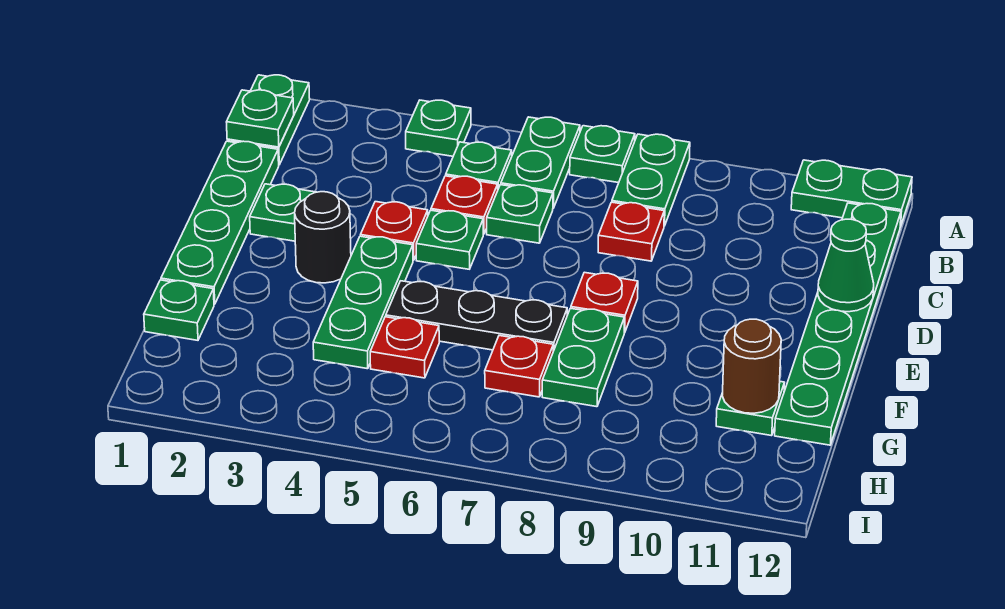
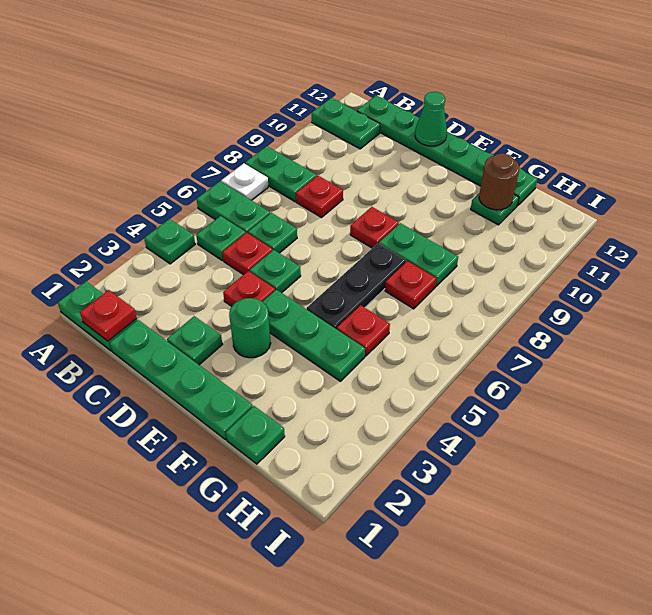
green plate A7 level 1 -> white plate A7 level 1
green plate A11:A12 level 1 -> green plate A11:B11 level 1
green plate B1 level 2 -> red plate B1 level 2
black round brick E3 level 1 -> green round brick E3 level 1

